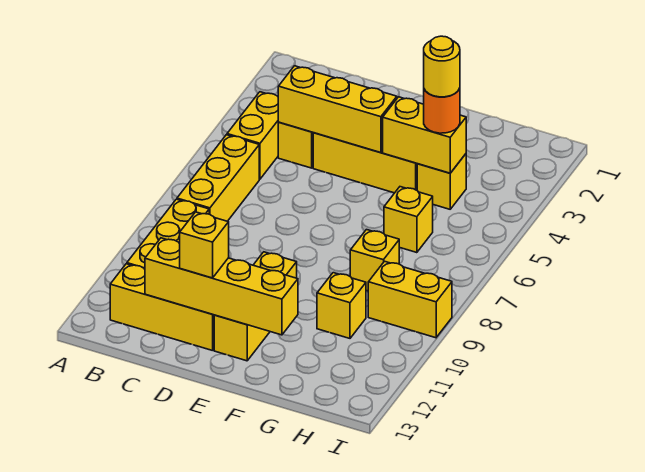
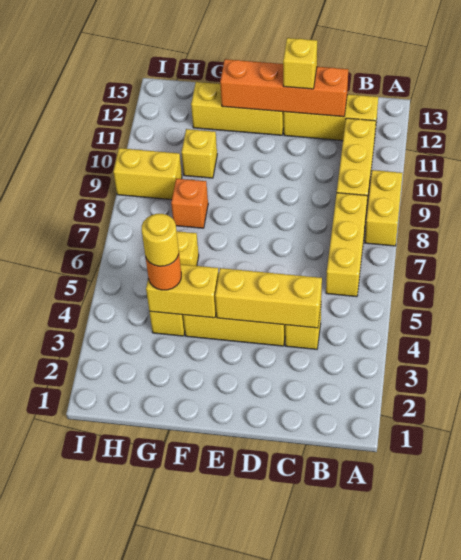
yellow brick B4:B5 level 1 -> yellow brick A8:A9 level 1
yellow brick C12:F12 level 2 -> orange brick C12:F12 level 2
yellow brick E10:E12 level 1 -> yellow brick E12:G12 level 1
yellow brick G8 level 1 -> orange brick G8 level 1

